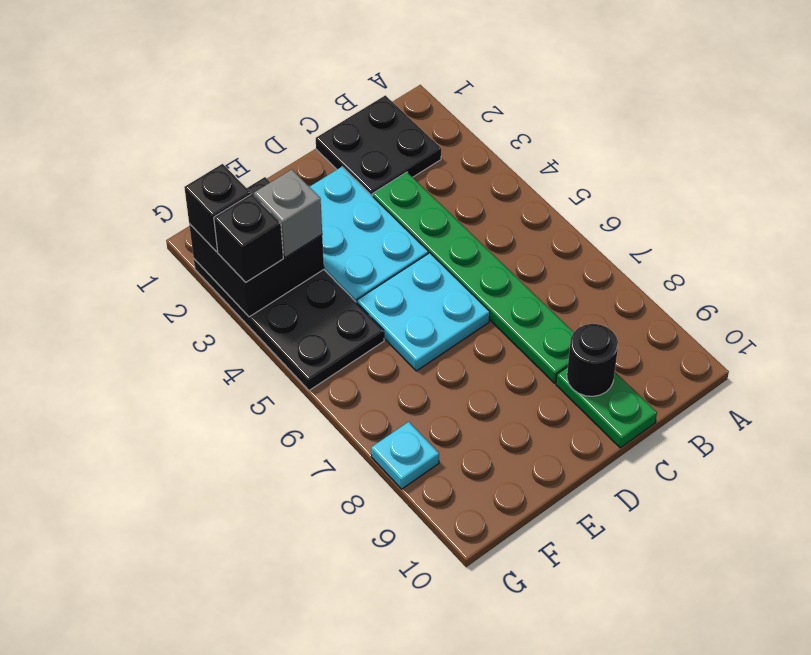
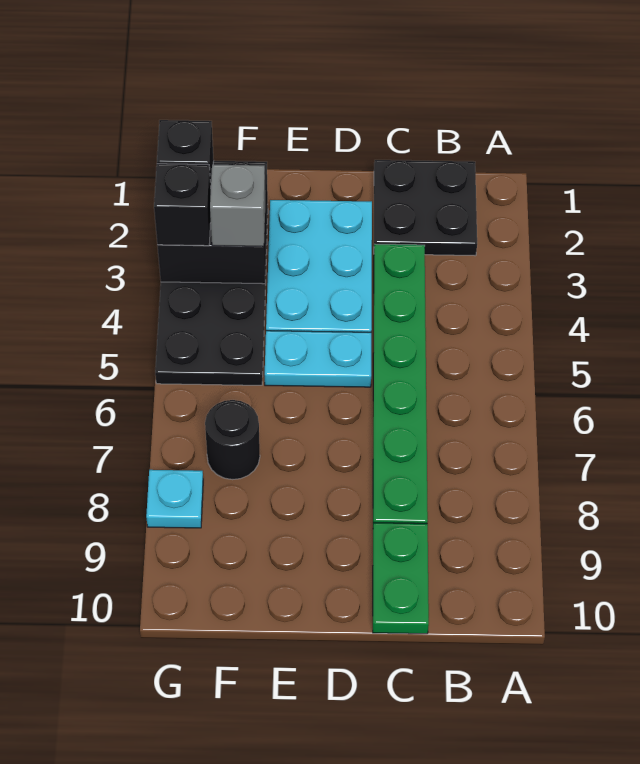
black round brick C9 level 2 -> black round brick F7 level 1
cyan plate D5:E6 level 1 -> cyan plate D5:E5 level 1

